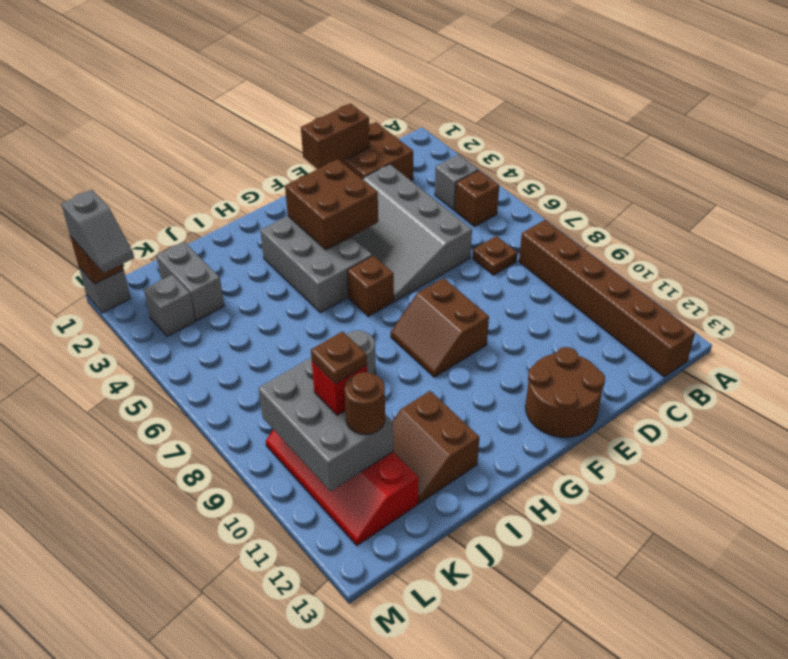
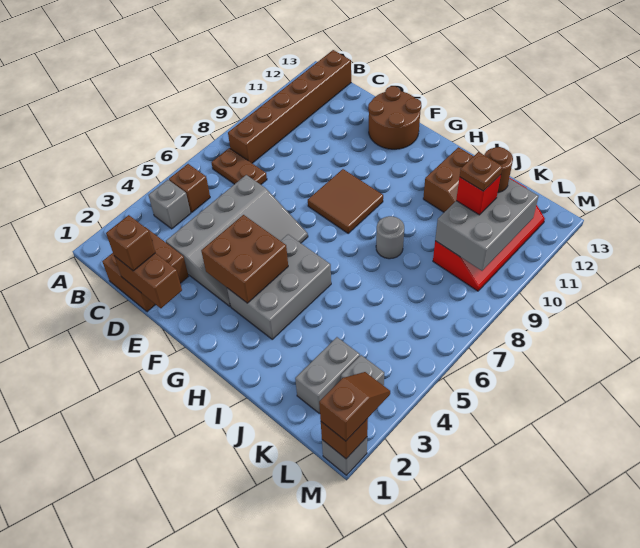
brown plate C7 level 1 -> brown plate B7:C7 level 1
brown slope F8:G9 level 1 top F -> brown tile F8:G9 level 1
brown brick G6 level 1 -> brown brick D1 level 3
grey slope M1:M2 level 3 top 1 -> brown slope M1:M2 level 3 top 1

